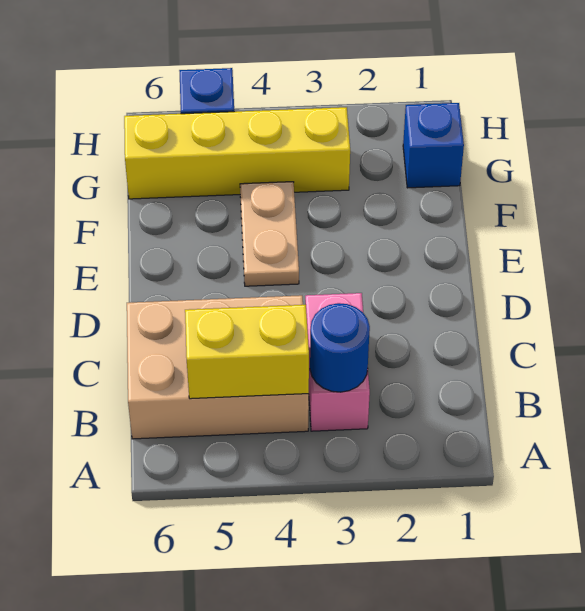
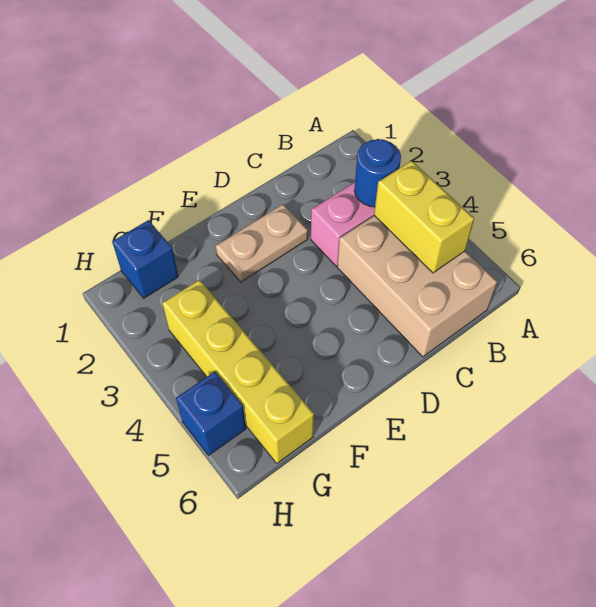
tan plate E4:F4 level 1 -> tan plate D2:E2 level 1

